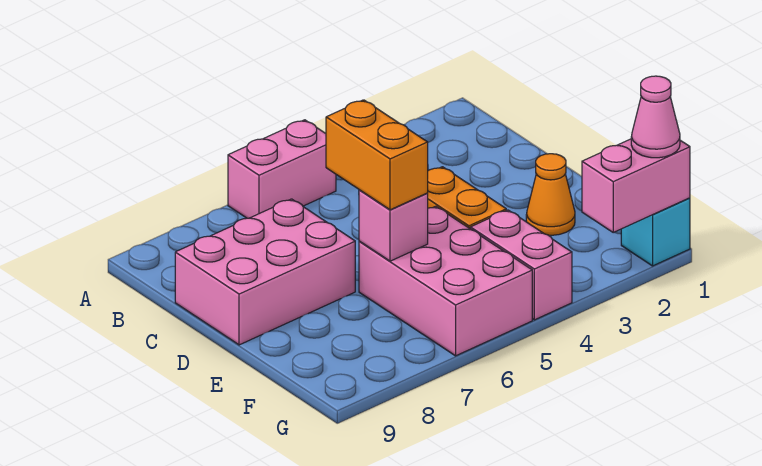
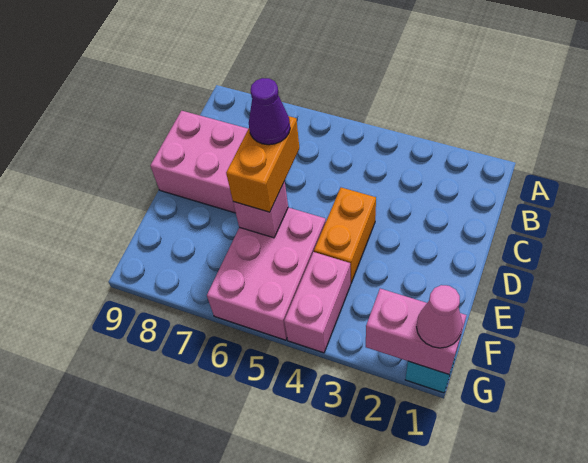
pink brick A5:A6 level 1 -> none
none -> purple cone D6 level 4
orange cone E2 level 1 -> none

